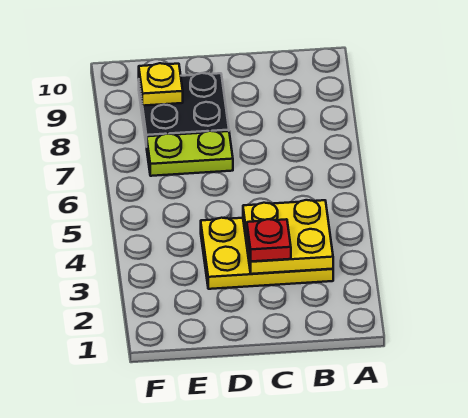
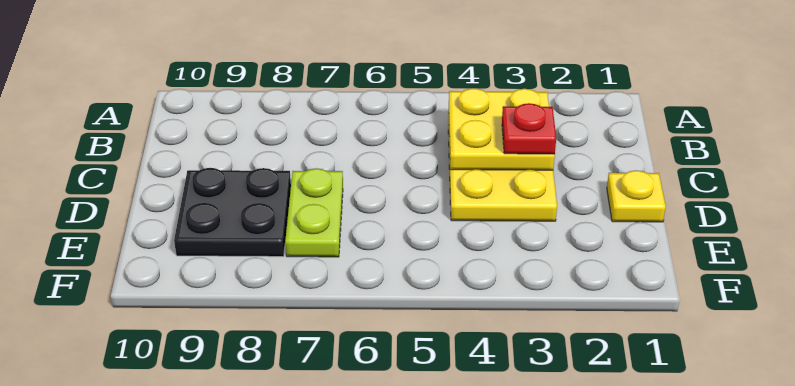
yellow plate E9 level 2 -> yellow plate D1 level 1

